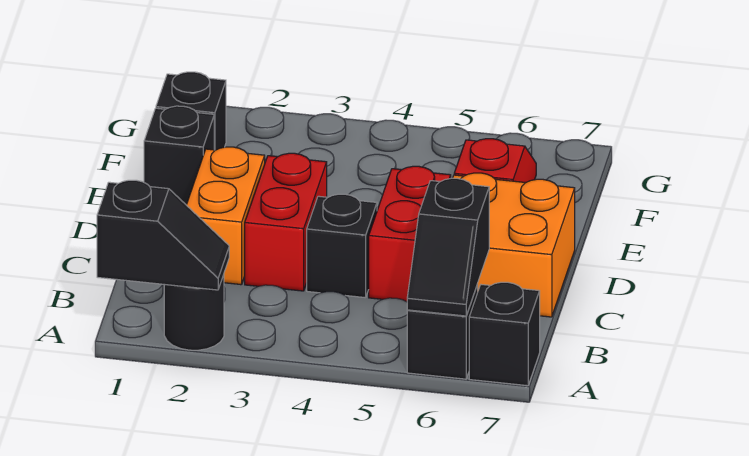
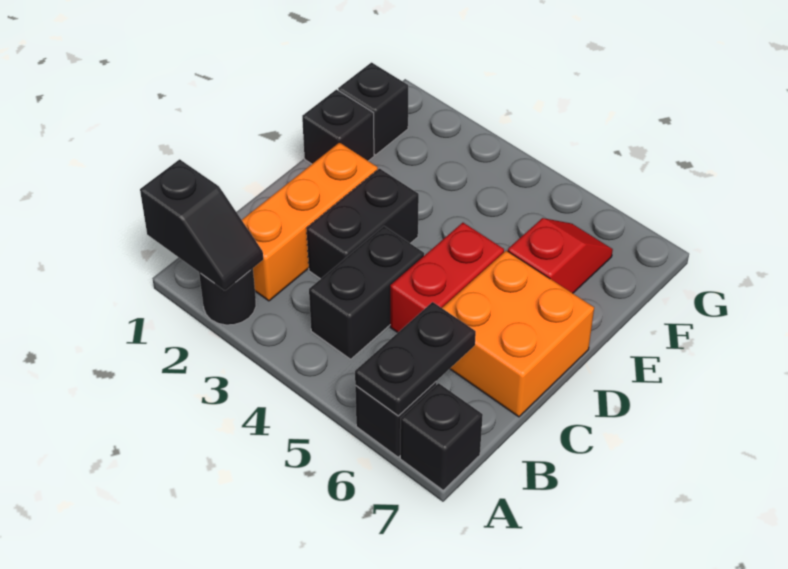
black slope A6:B6 level 2 top B -> black plate A6:B6 level 2
orange brick C2:D2 level 1 -> orange brick B2:D2 level 1
red brick C3:D3 level 1 -> black brick C3:D3 level 1
black brick C4 level 1 -> black brick B4:C4 level 1

